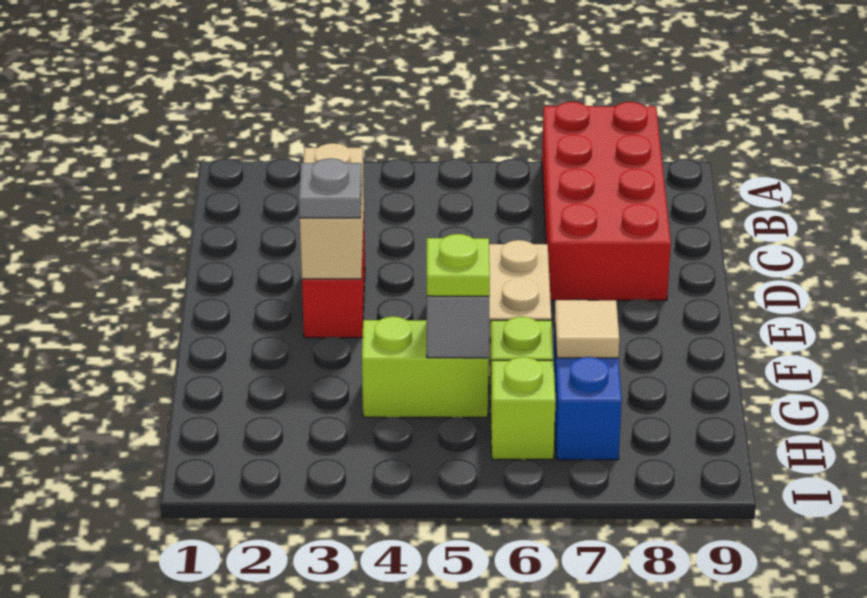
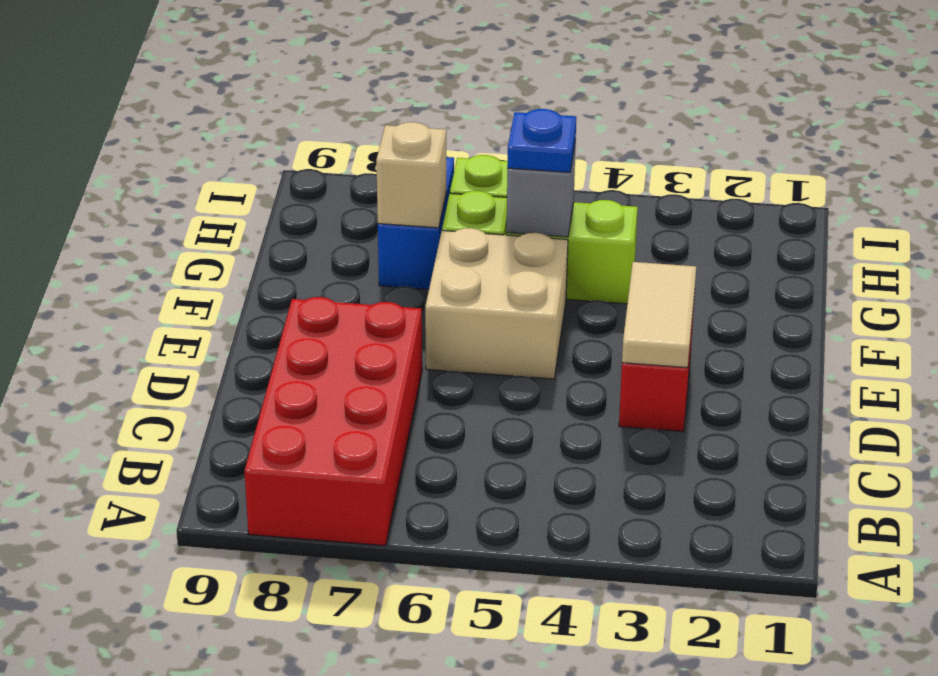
tan brick D3:E3 level 2 -> tan tile D3:E3 level 2
grey plate E3 level 3 -> none
lime plate G5 level 3 -> blue plate G5 level 3
tan tile G7 level 2 -> tan brick G7 level 2

